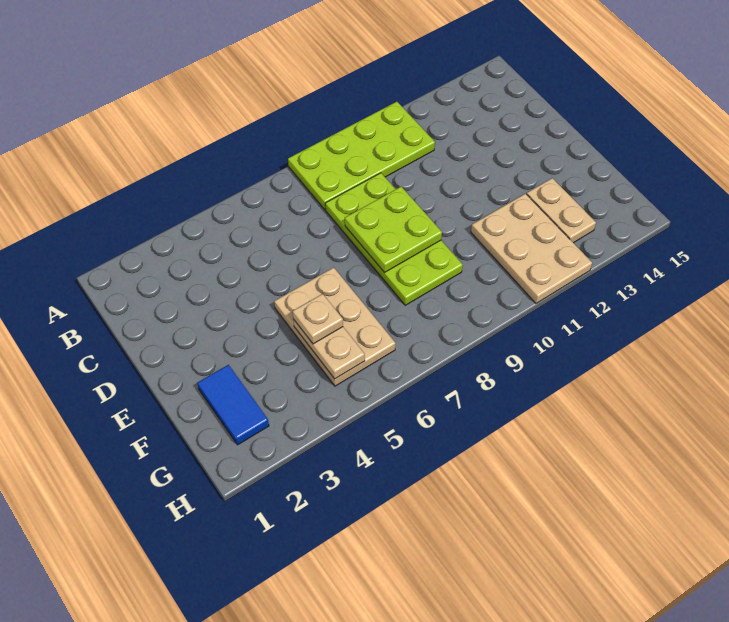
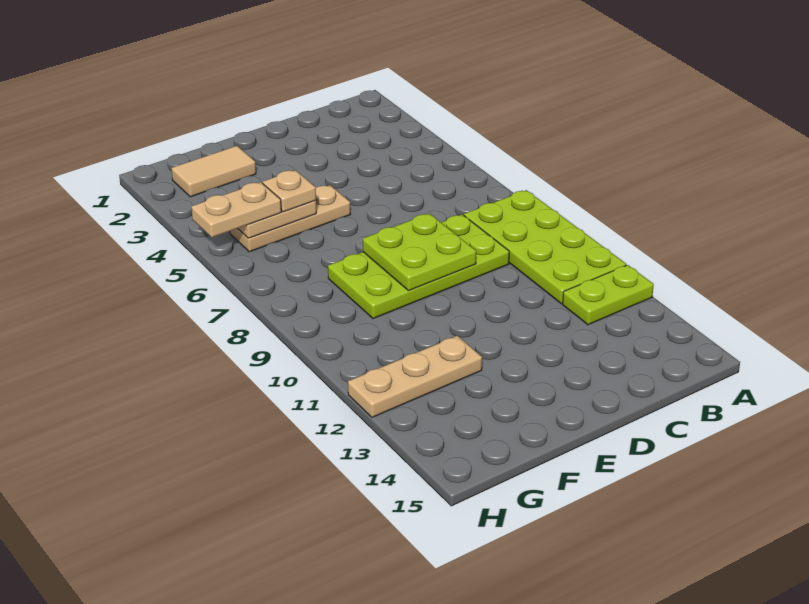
none -> lime plate A12:B12 level 1
tan plate E5:G6 level 1 -> tan plate E5:G5 level 1
blue tile F2:G2 level 1 -> tan tile F2:G2 level 1
tan plate F11:H12 level 1 -> tan plate F12:H12 level 1
tan plate F13:G13 level 1 -> tan plate G5:H5 level 3

